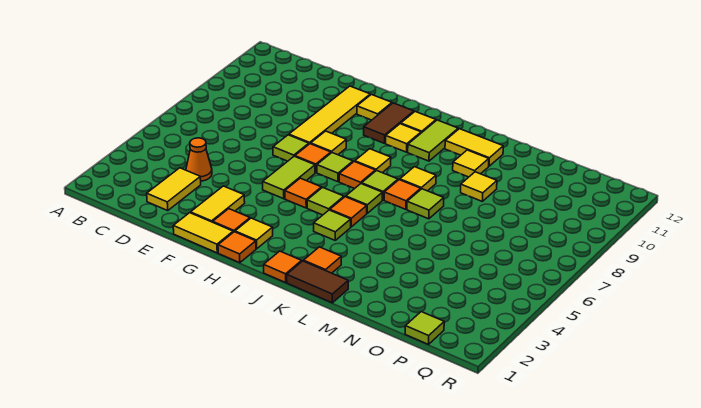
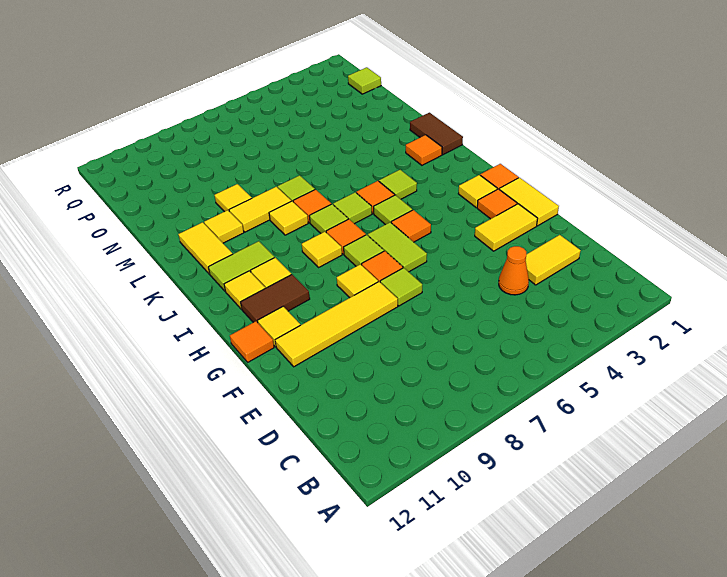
lime tile G5:G6 level 1 -> lime tile G6:H6 level 1
orange tile J1 level 1 -> orange tile G12 level 1
none -> yellow tile L8:L9 level 1

